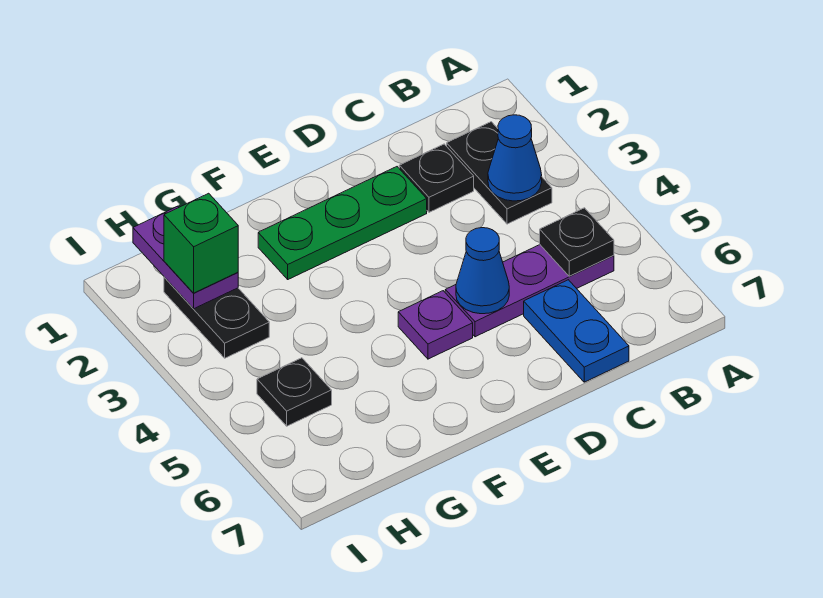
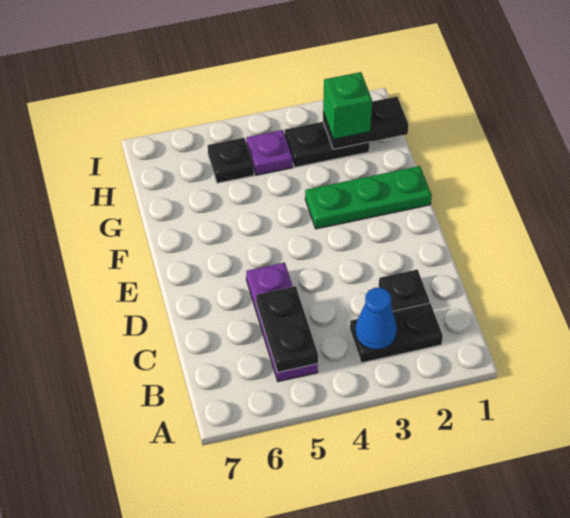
black plate B5 level 2 -> black plate B5:C5 level 2
blue plate C6:C7 level 1 -> none
green plate D2:F2 level 1 -> green plate F1:F3 level 1
blue cone D5 level 2 -> none
purple plate E5 level 1 -> purple plate H4 level 1
purple plate H1:H2 level 2 -> black plate H1:H2 level 2

